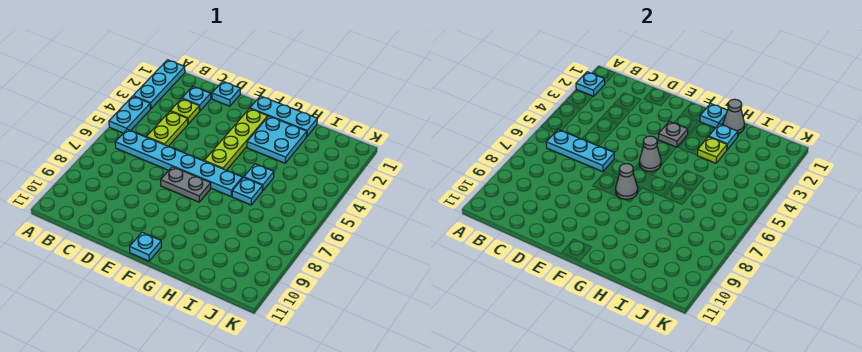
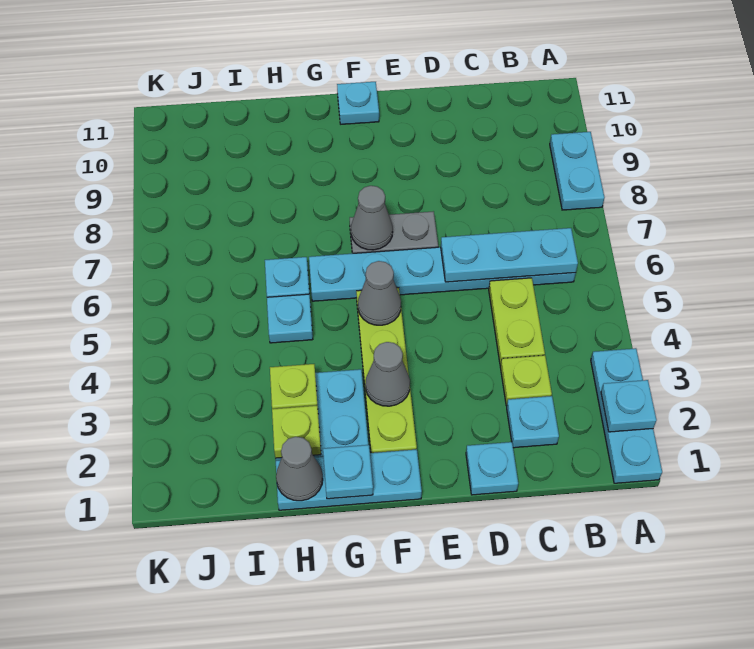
cyan plate A4:A5 level 1 -> cyan plate A8:A9 level 1
grey plate F3 level 2 -> grey cone F3 level 2
cyan plate H2 level 2 -> lime plate H2 level 2

